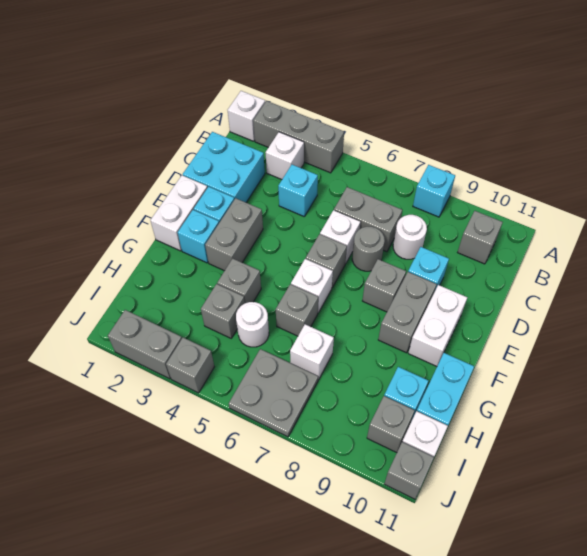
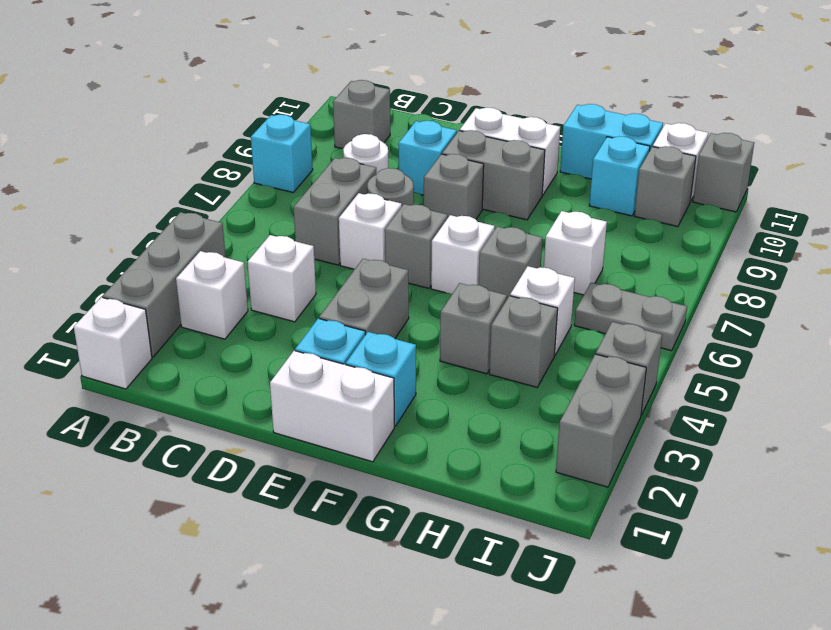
cyan brick C1:D2 level 1 -> none
cyan brick C4 level 1 -> white brick C4 level 1
grey brick E3:F3 level 1 -> grey brick E3:E4 level 1
white round brick H5 level 1 -> white brick H5 level 1
grey plate I6:J7 level 1 -> grey plate I6:J6 level 1

